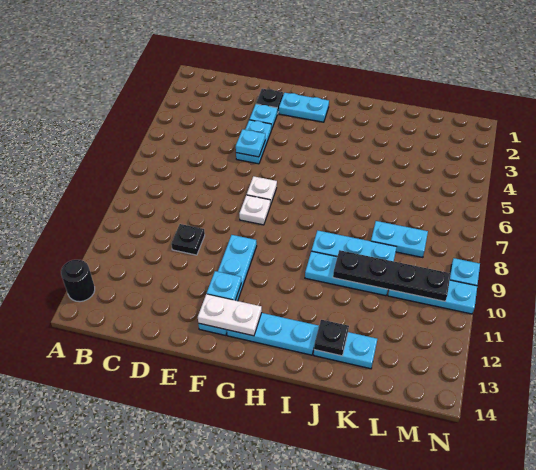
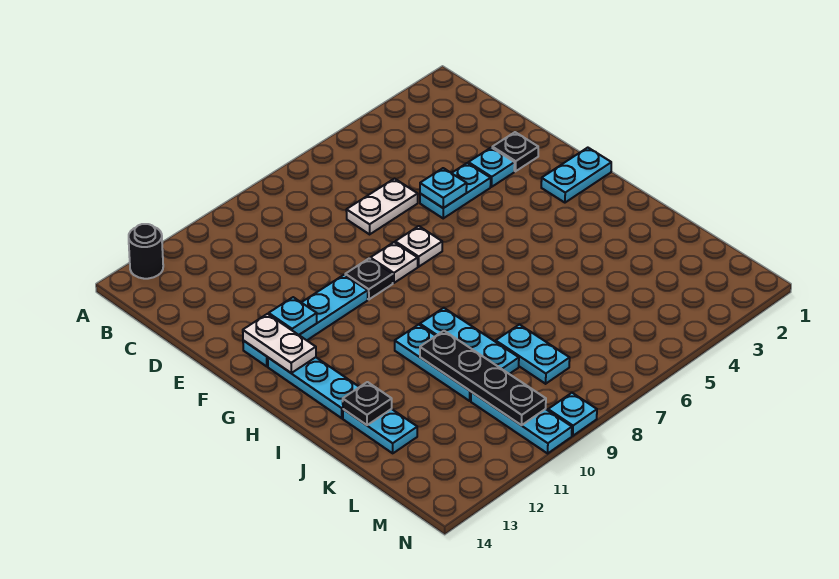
none -> white plate D6:D7 level 1
black plate D10 level 1 -> black plate F9 level 1
cyan plate F2:G2 level 1 -> cyan plate G1:G2 level 1

